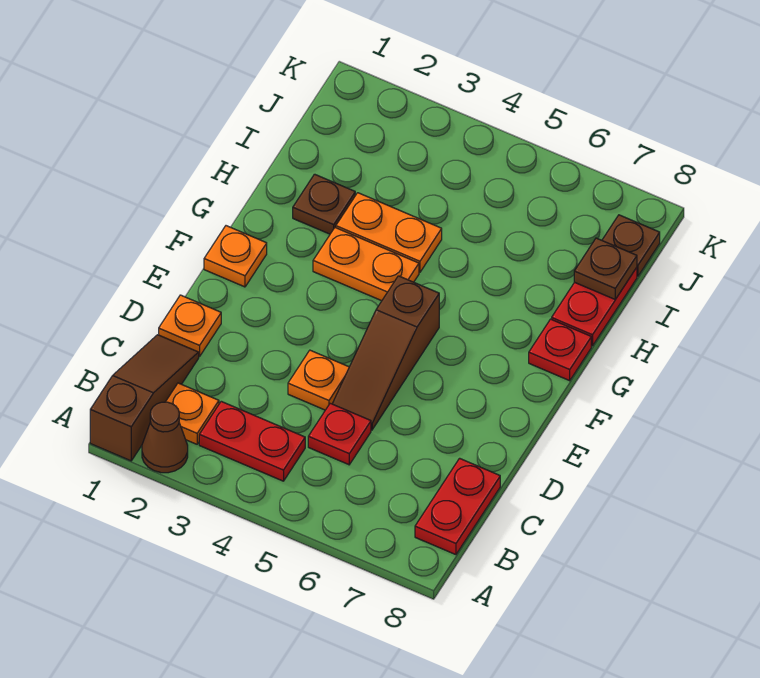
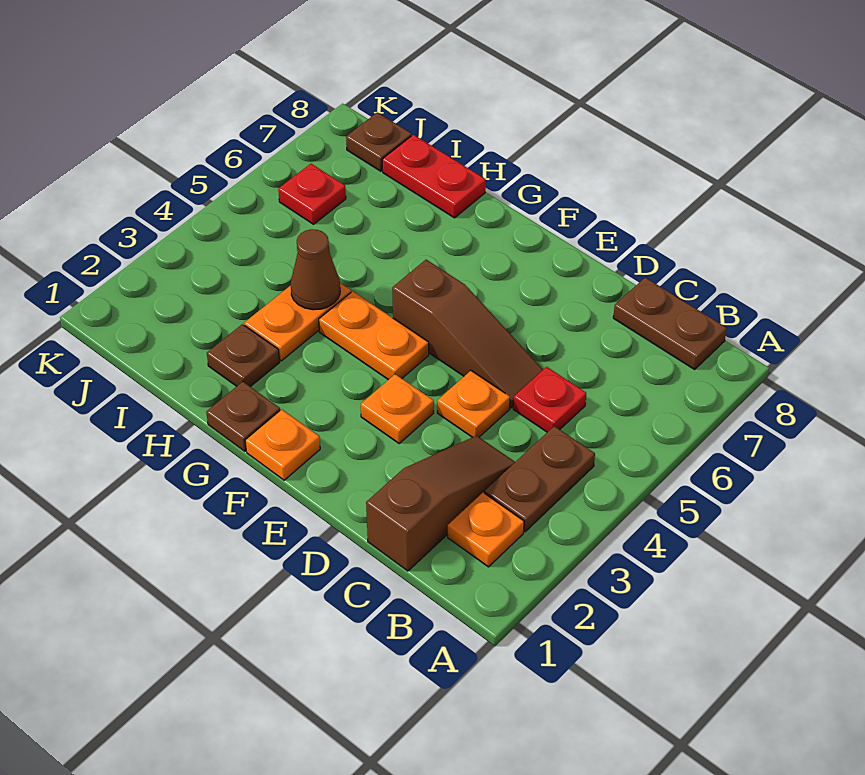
brown slope A1:C1 level 1 top A -> brown slope C1:C3 level 1 top 1
brown cone A2 level 1 -> brown cone H4 level 2
red plate B3:B4 level 1 -> brown plate B3:B4 level 1
red plate B8:C8 level 1 -> brown plate B8:C8 level 1
orange plate D1 level 1 -> orange plate E3 level 1
orange plate G3:G4 level 1 -> orange plate F4:G4 level 1
red plate G8 level 1 -> red plate J6 level 1
brown plate I8 level 2 -> brown plate G1 level 1

